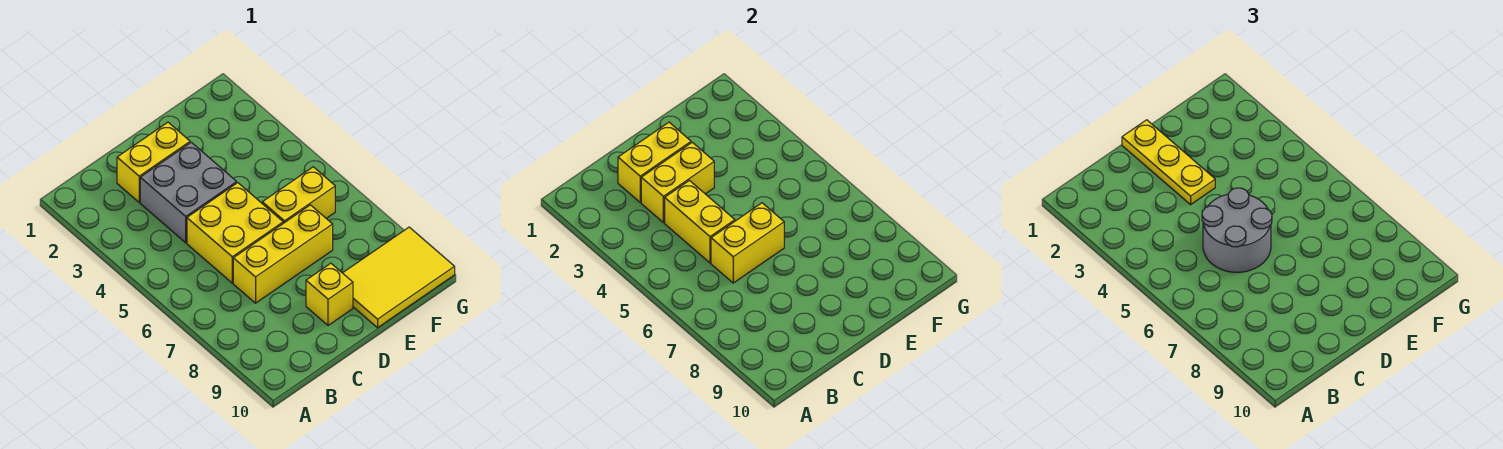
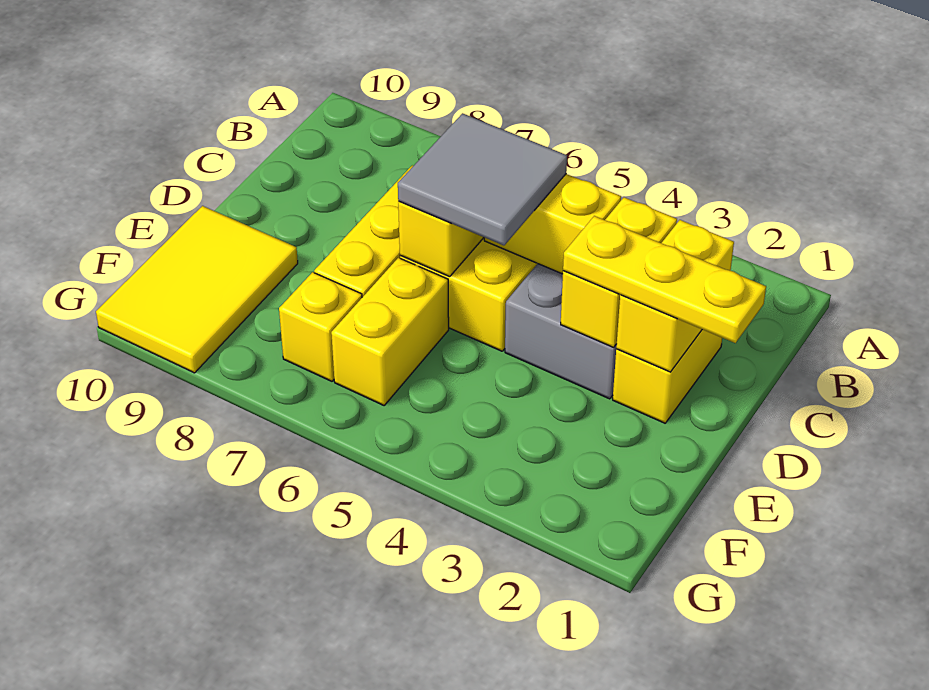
grey round brick C5:D6 level 3 -> grey tile C5:D6 level 3
yellow brick D9 level 1 -> yellow brick F7 level 1

